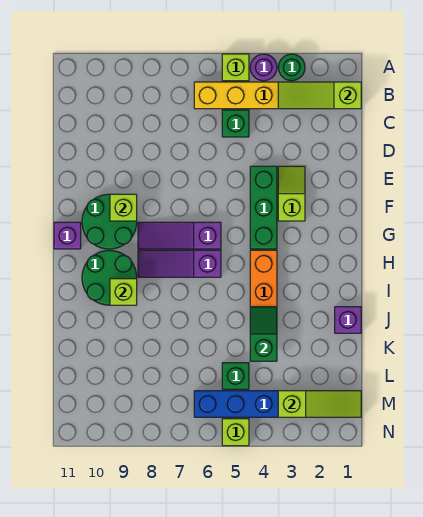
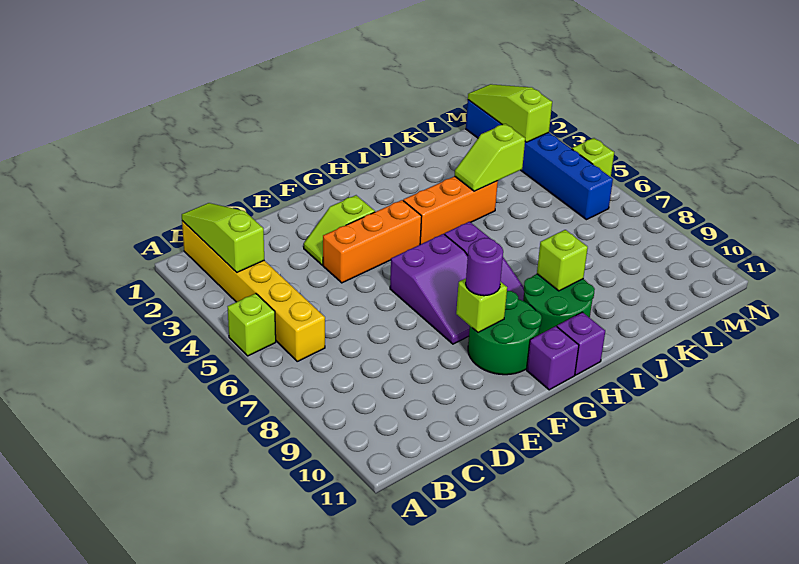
green round brick A3 level 1 -> none
purple round brick A4 level 1 -> purple round brick F9 level 3
lime slope B1:B3 level 2 top 1 -> lime slope B1:B3 level 2 top 3
green brick C5 level 1 -> none
green brick E4:G4 level 1 -> orange brick E4:G4 level 1
purple slope G6:G8 level 1 top 6 -> purple slope F6:G8 level 1 top 6
purple brick J1 level 1 -> purple brick H11 level 1
green slope J4:K4 level 2 top K -> lime slope J4:K4 level 2 top K
green brick L5 level 1 -> none

